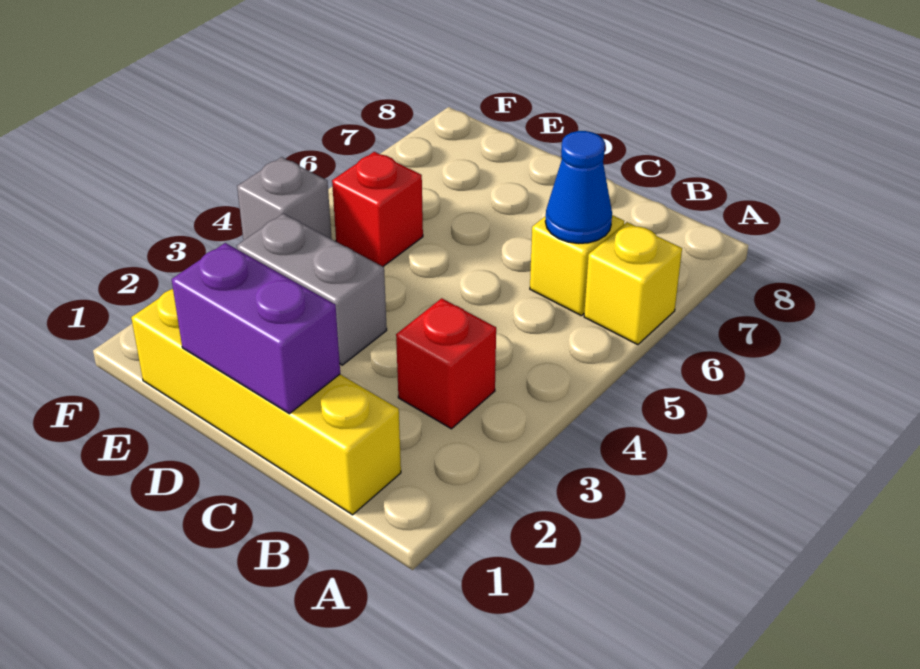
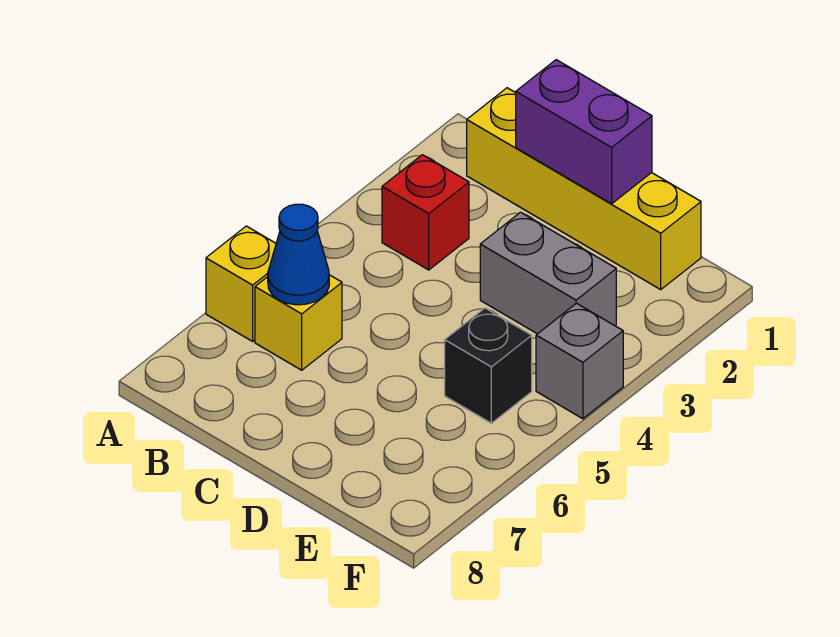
red brick E5 level 1 -> black brick E5 level 1

